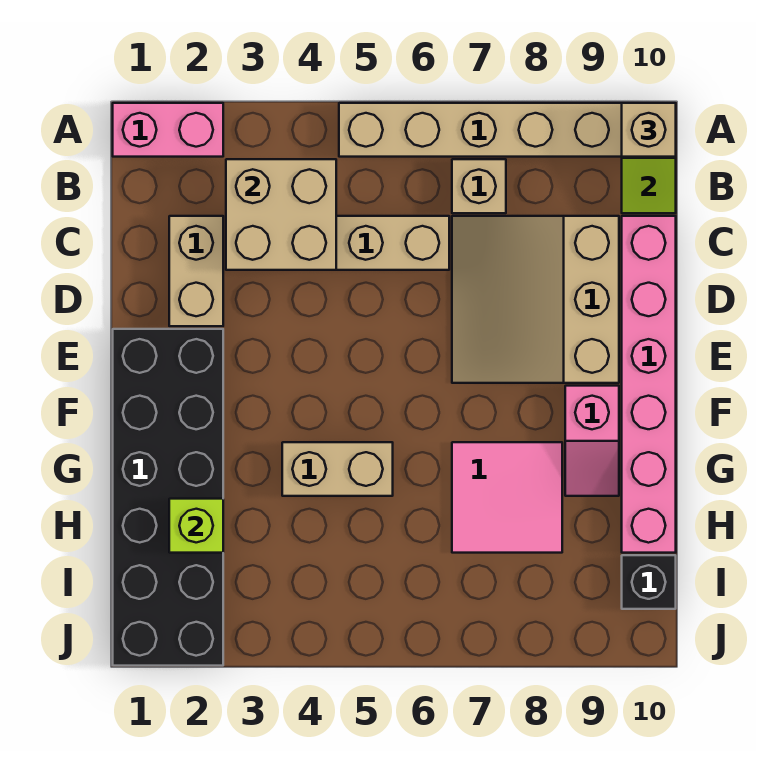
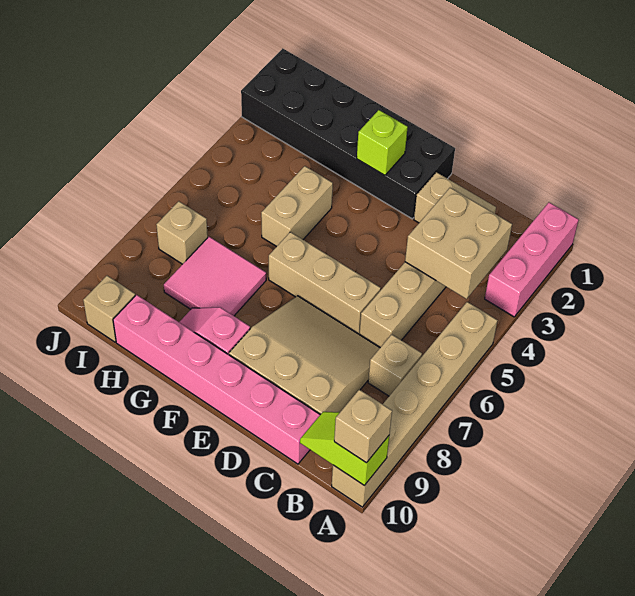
pink brick A1:A2 level 1 -> pink brick A1:A3 level 1
none -> tan brick D6:F6 level 1
lime brick H2 level 2 -> lime brick F2 level 2
none -> tan brick I7 level 1
black brick I10 level 1 -> tan brick I10 level 1

